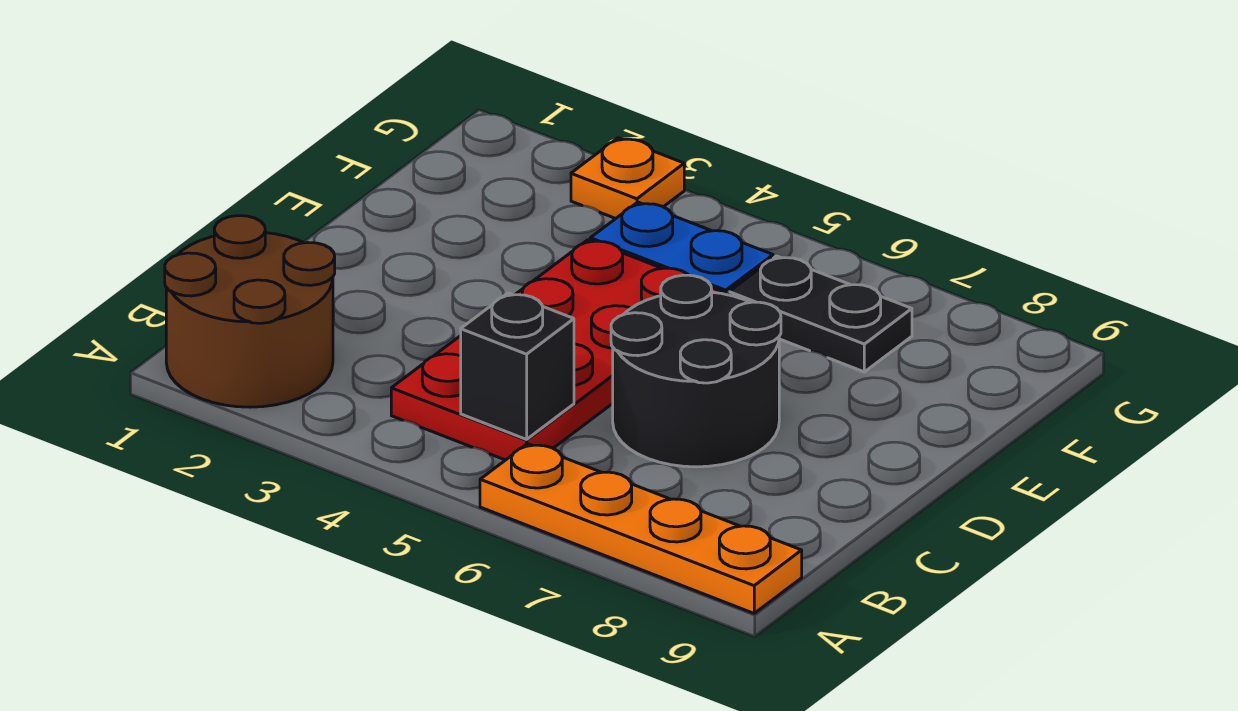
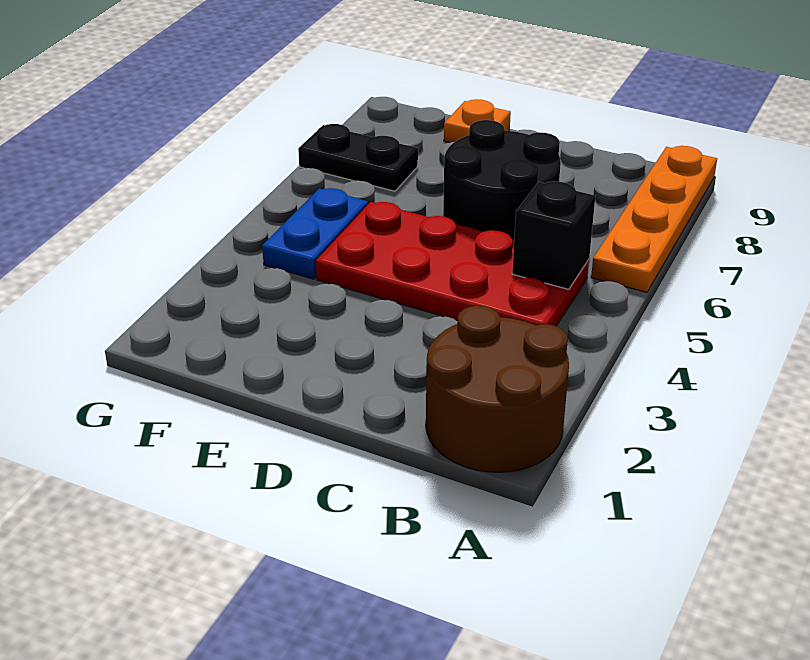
black plate F6:F7 level 1 -> black plate F7:G7 level 1
orange plate G3 level 1 -> orange plate E9 level 1

